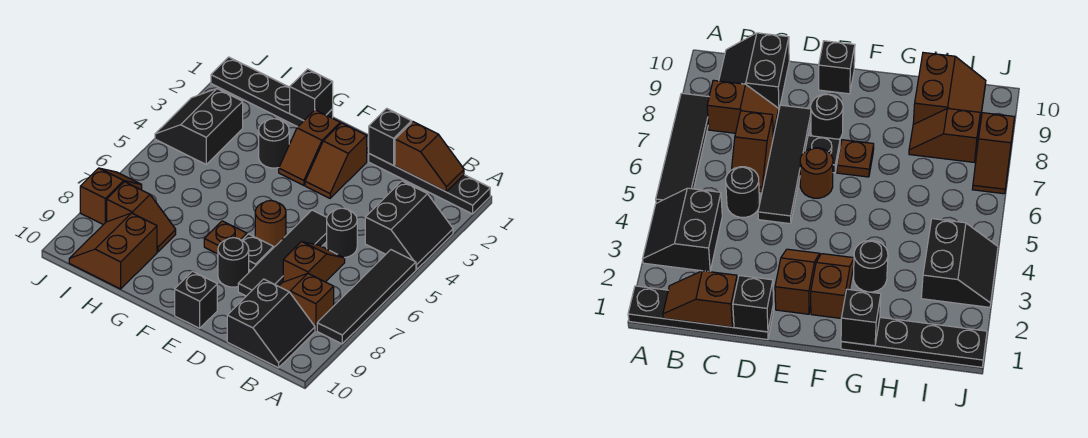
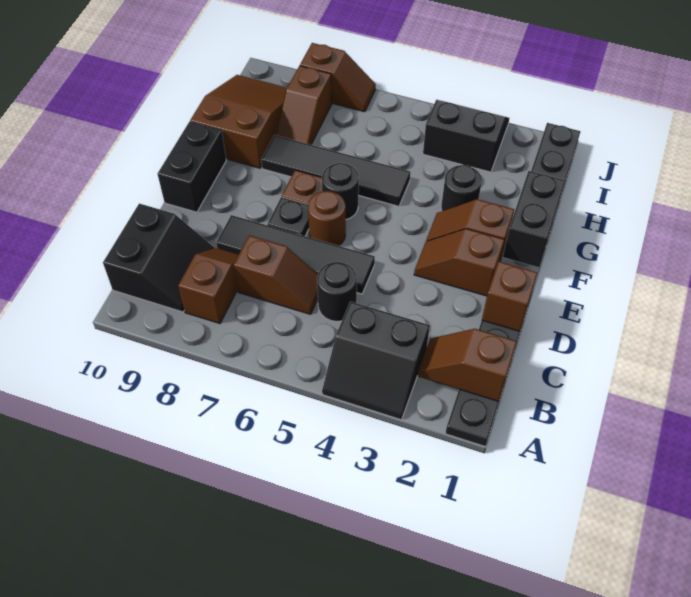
black tile A5:A8 level 1 -> black tile G5:G8 level 1
brown slope B1:C1 level 2 top C -> brown slope B1:B2 level 2 top 1
black slope B9:C10 level 1 top C -> black slope B9:C10 level 1 top 10
black brick D1 level 2 -> brown brick D1 level 2
black round brick E8 level 1 -> black round brick F6 level 1
black brick E10 level 1 -> black brick E10:F10 level 1
black brick G1 level 2 -> black brick F1:G1 level 2
brown slope H9:I10 level 1 top H -> brown slope G9:I10 level 1 top G

